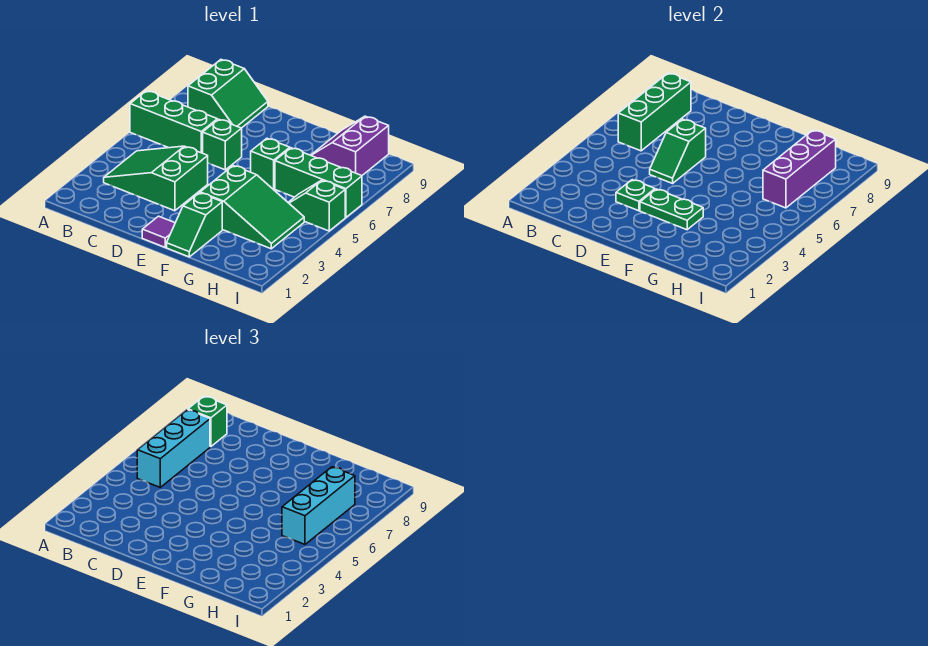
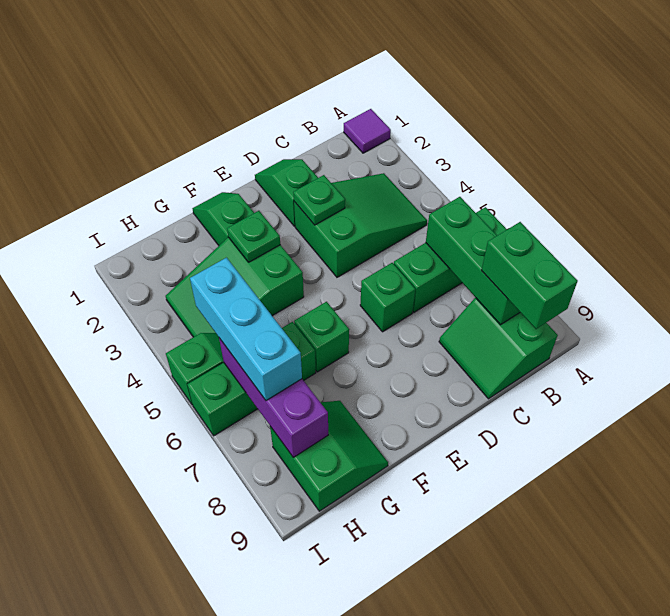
cyan brick B5:B7 level 3 -> none
green brick B8 level 3 -> green brick B8:B9 level 3
green slope D5:D6 level 2 top 6 -> green slope D1:D2 level 1 top 2
purple tile E1 level 1 -> purple tile A1 level 1
green plate E3:F3 level 2 -> green plate F3 level 2
purple slope G8:H9 level 1 top H -> green slope G8:H9 level 1 top H

